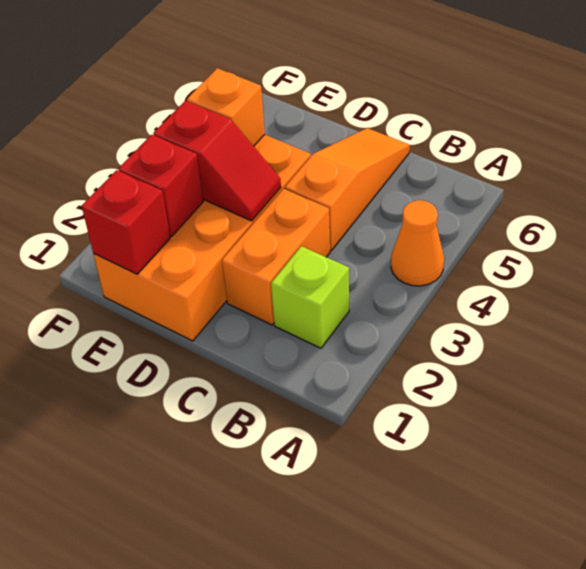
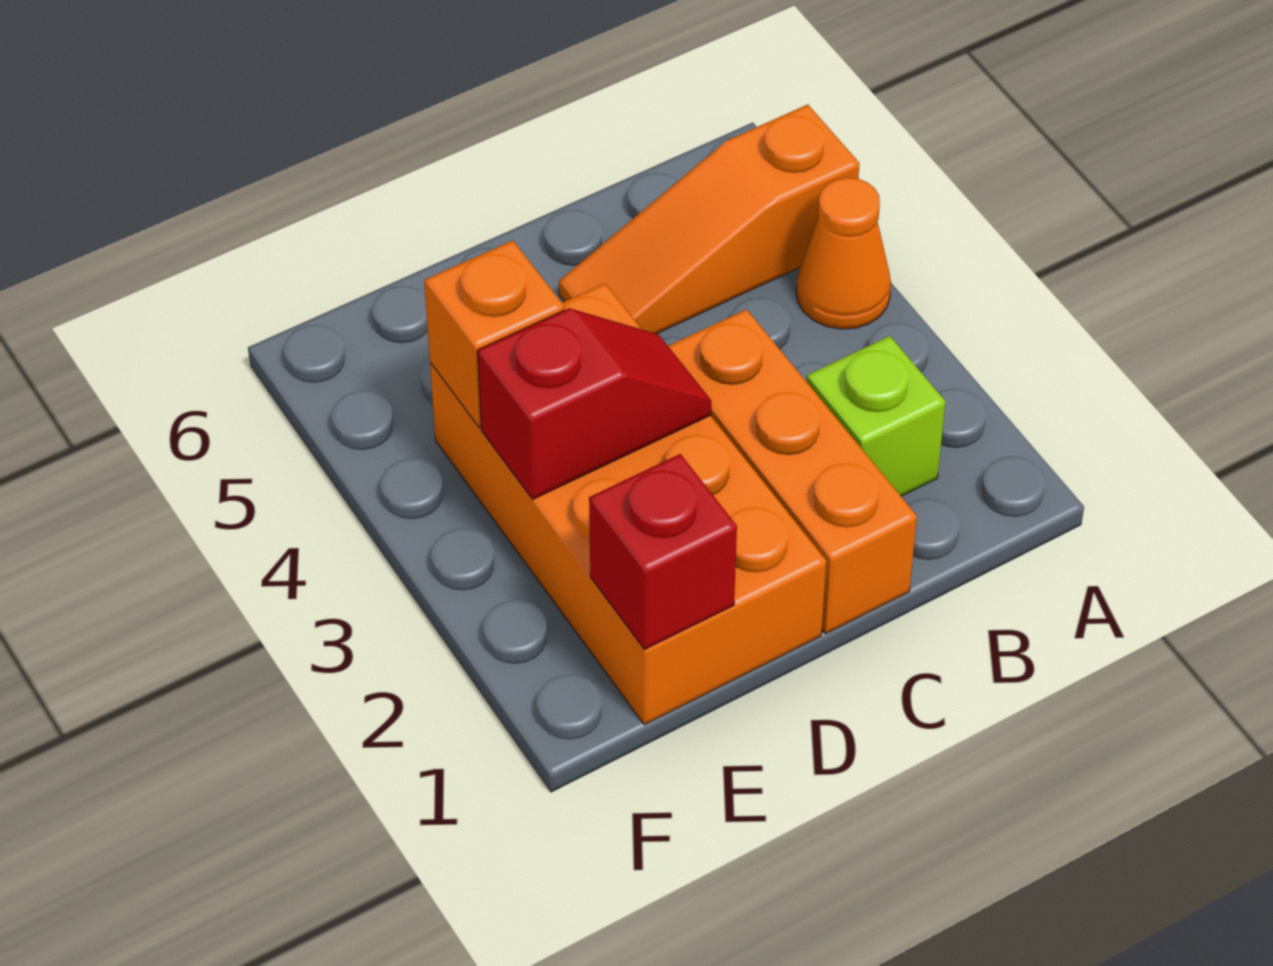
orange brick C2:C3 level 1 -> orange brick C1:C3 level 1
orange slope C4:C6 level 1 top 4 -> orange slope A5:C5 level 1 top A
red brick E2 level 2 -> none

